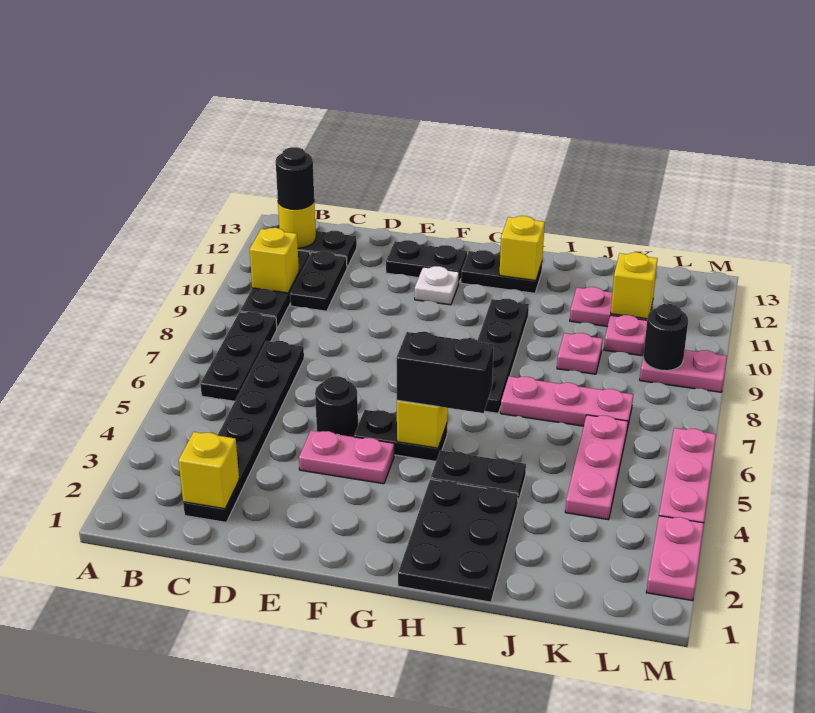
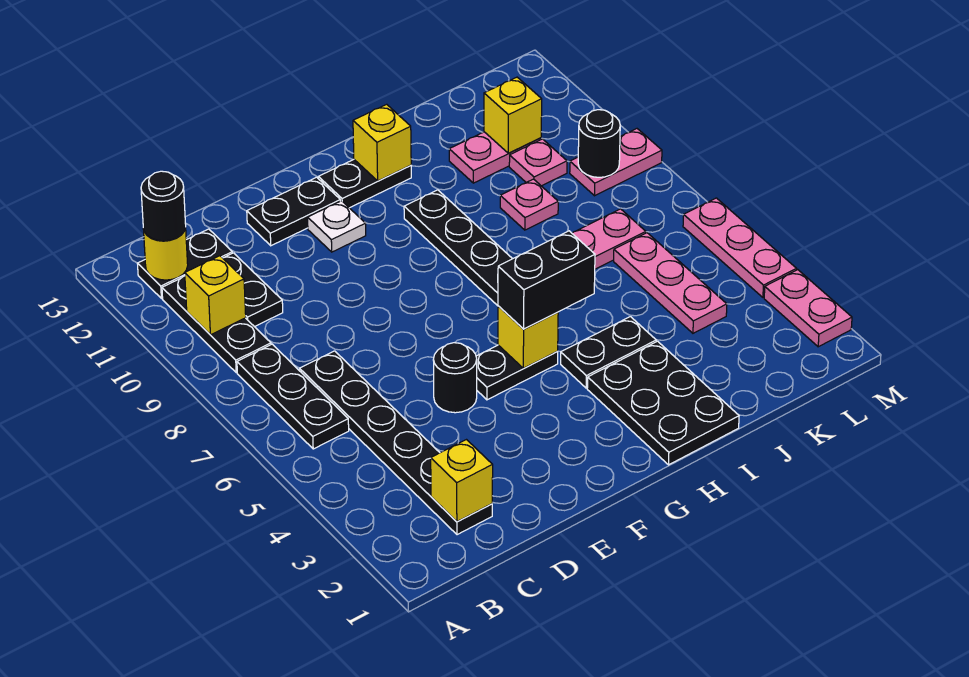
pink plate E4:F4 level 1 -> none

